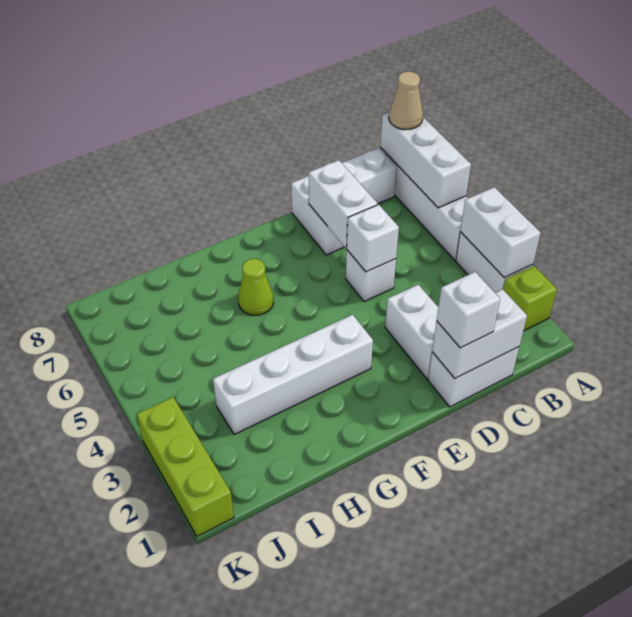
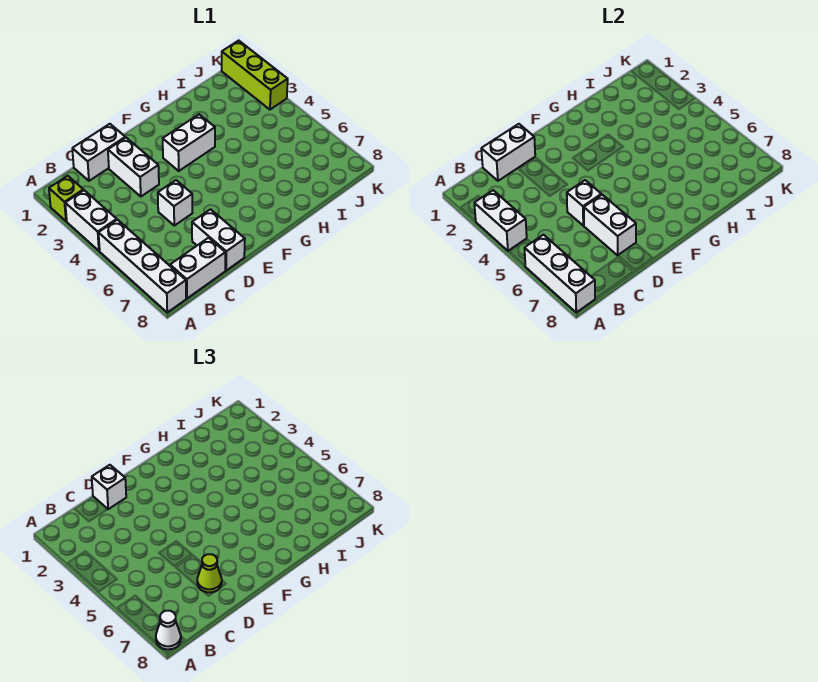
tan cone A8 level 3 -> white cone A8 level 3
white brick F3:I3 level 1 -> white brick F3:G3 level 1
lime cone G6 level 1 -> lime cone D7 level 3

